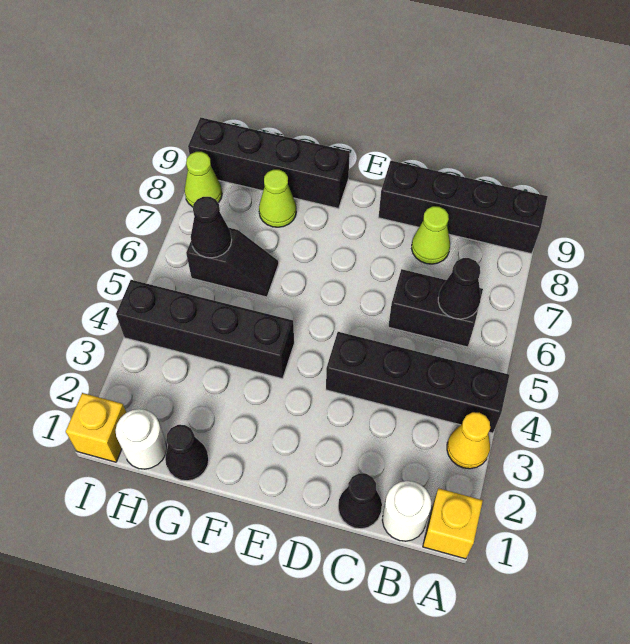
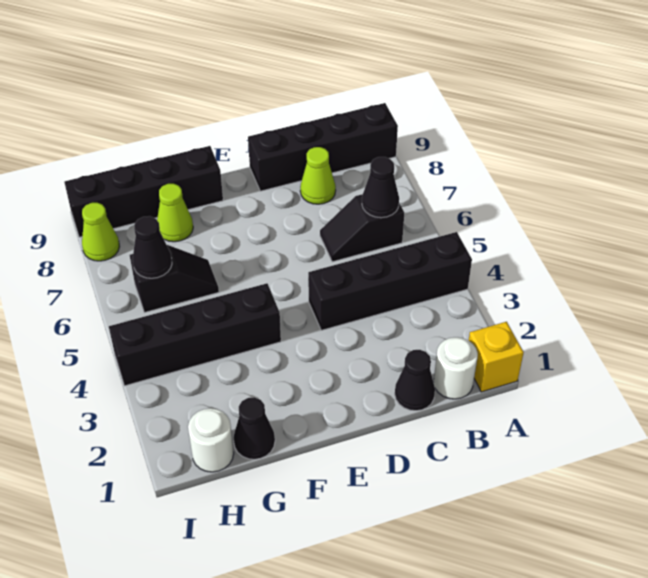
yellow cone A3 level 1 -> none
black brick B6:C6 level 1 -> black slope B6:C6 level 1 top B
yellow brick I1 level 1 -> none

